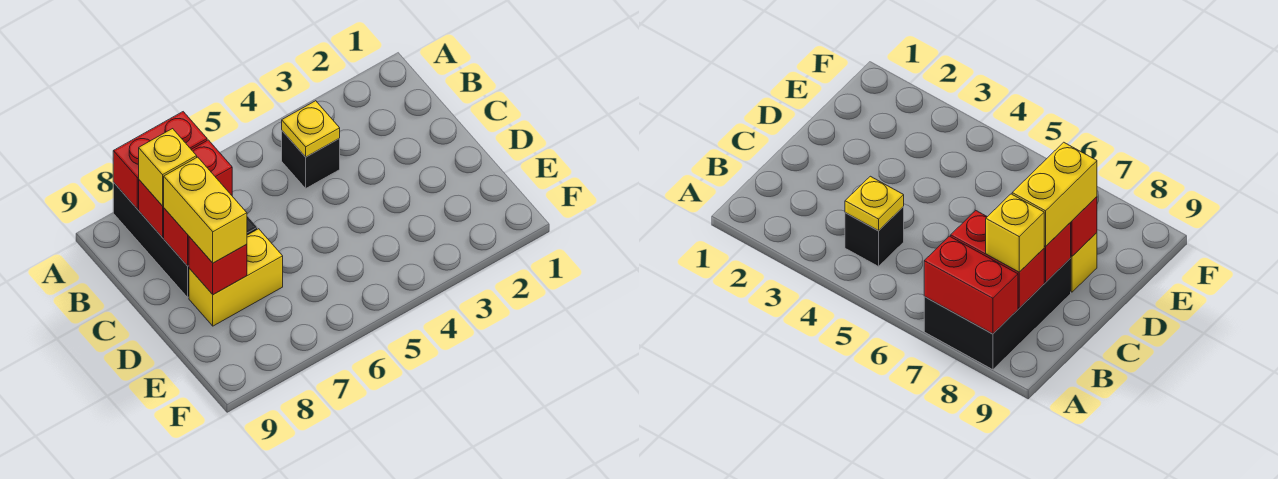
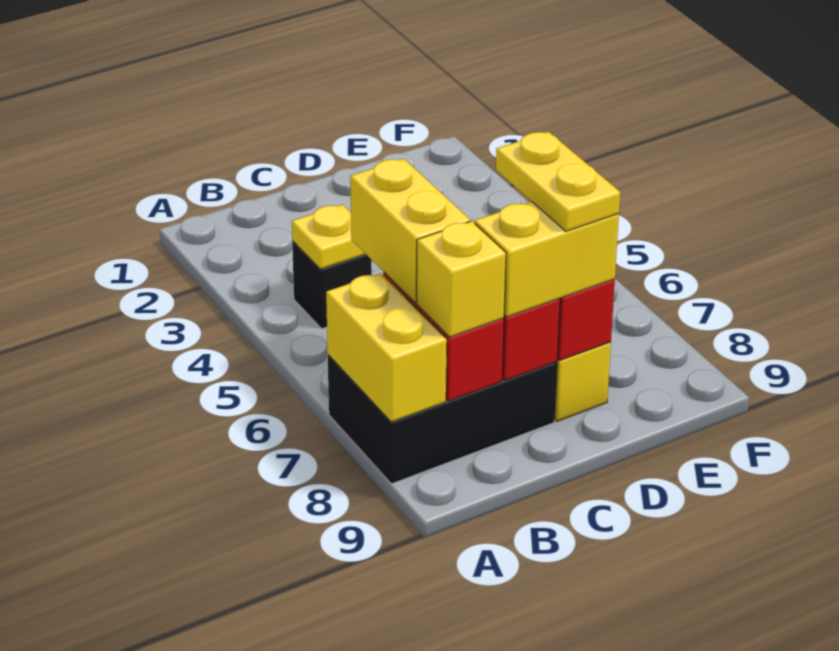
red brick A7:A8 level 2 -> yellow brick A7:A8 level 2
none -> yellow brick B6:B7 level 3
none -> yellow plate D7:D8 level 4

